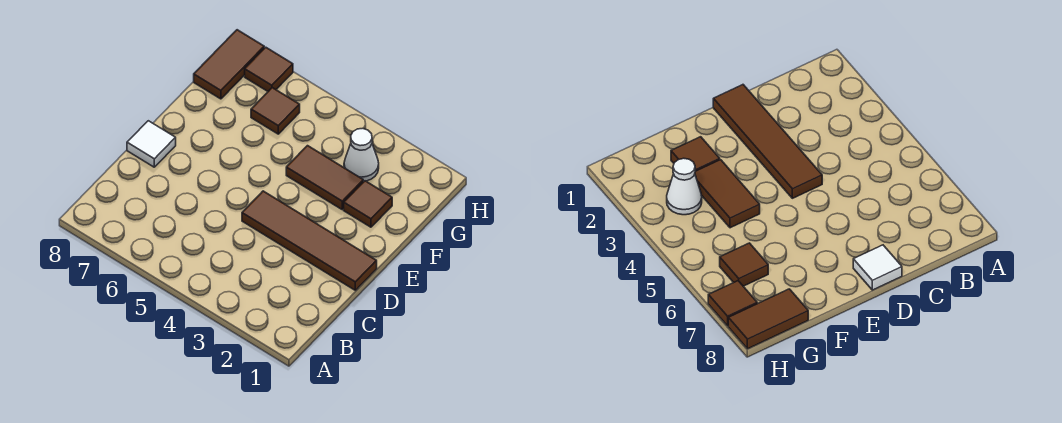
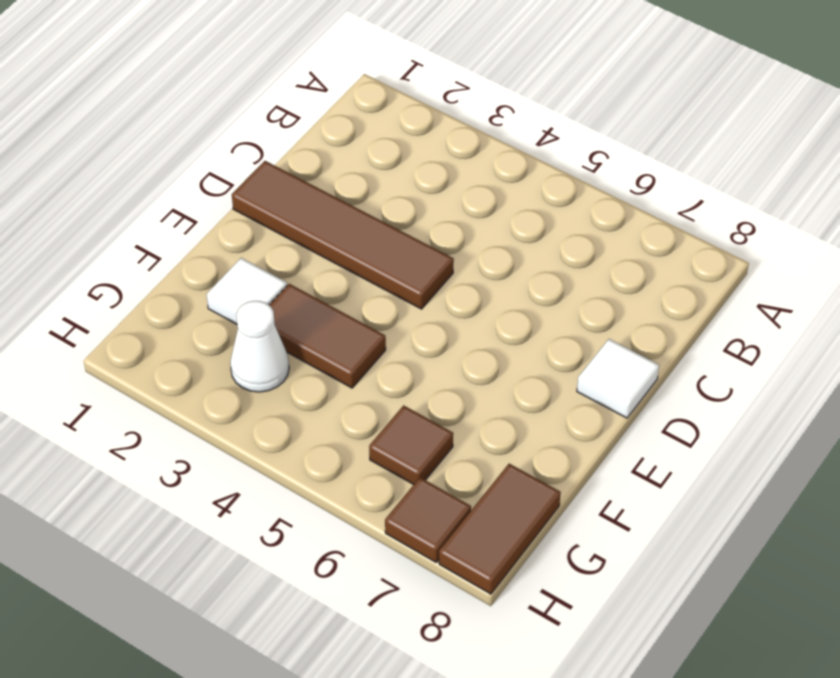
brown tile F2 level 1 -> white tile F2 level 1

